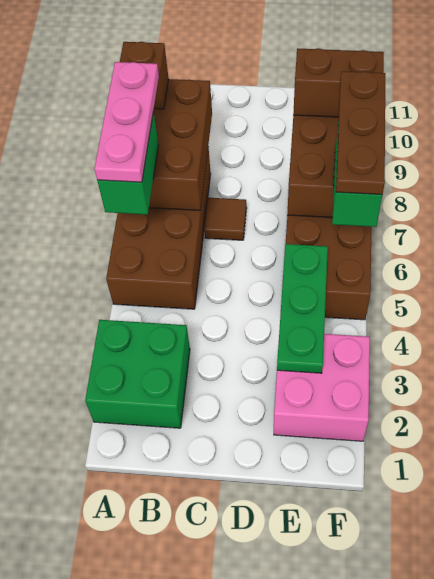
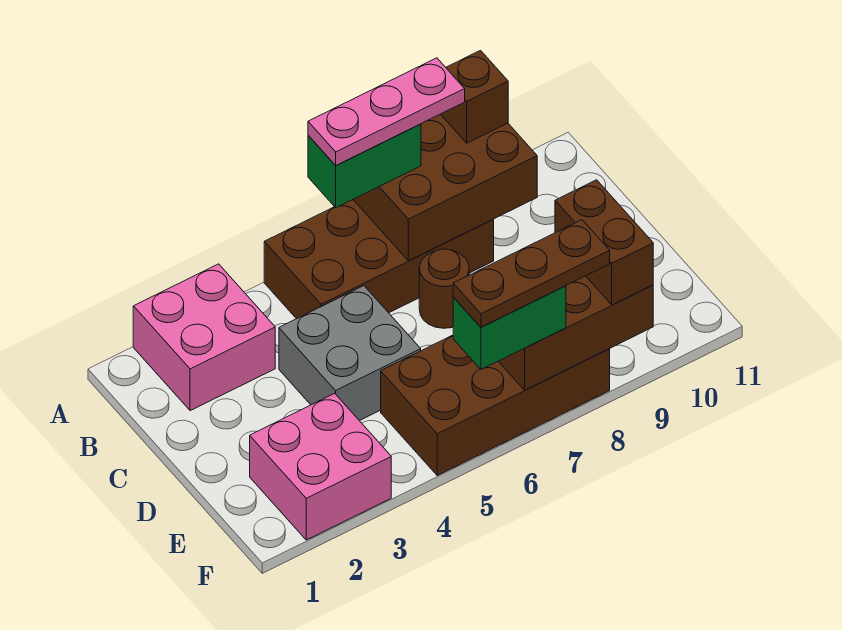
green brick A2:B3 level 1 -> pink brick A2:B3 level 1
none -> grey brick C4:D5 level 1
brown tile C7 level 1 -> brown round brick C7 level 1
green plate E3:E5 level 2 -> none

